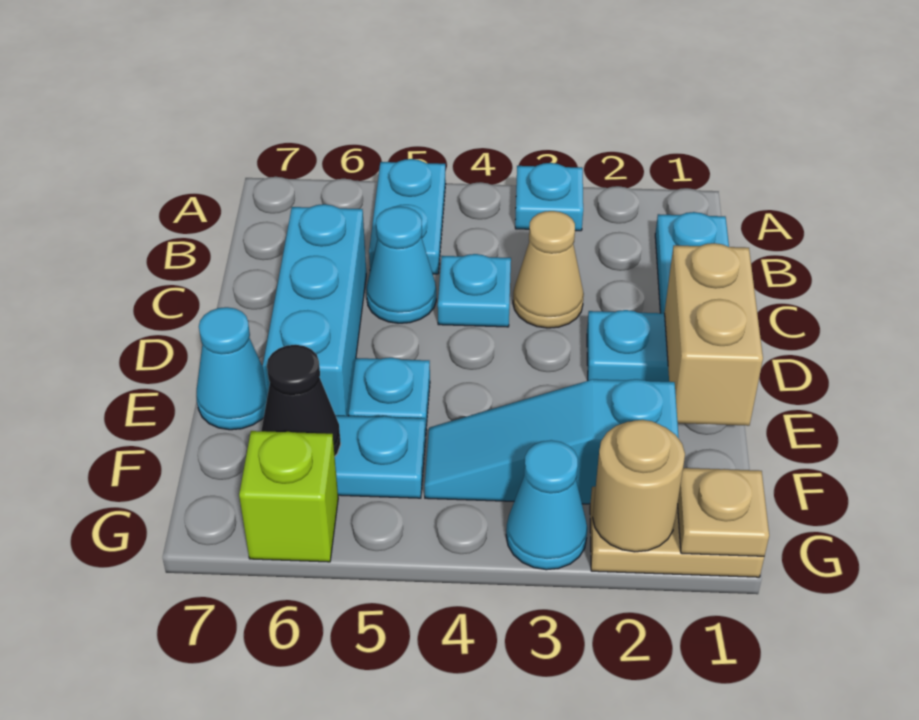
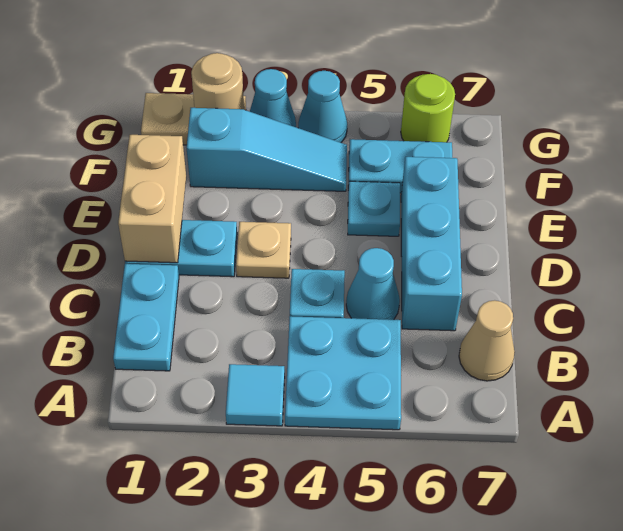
cyan plate A3 level 1 -> cyan tile A3 level 1
cyan plate A5:B5 level 1 -> cyan plate A4:B5 level 1
tan cone C3 level 1 -> tan cone B7 level 1
cyan cone E7 level 1 -> cyan cone G4 level 1
black cone F6 level 2 -> none
tan plate G1 level 2 -> tan plate D3 level 1
lime brick G6 level 1 -> lime round brick G6 level 1

